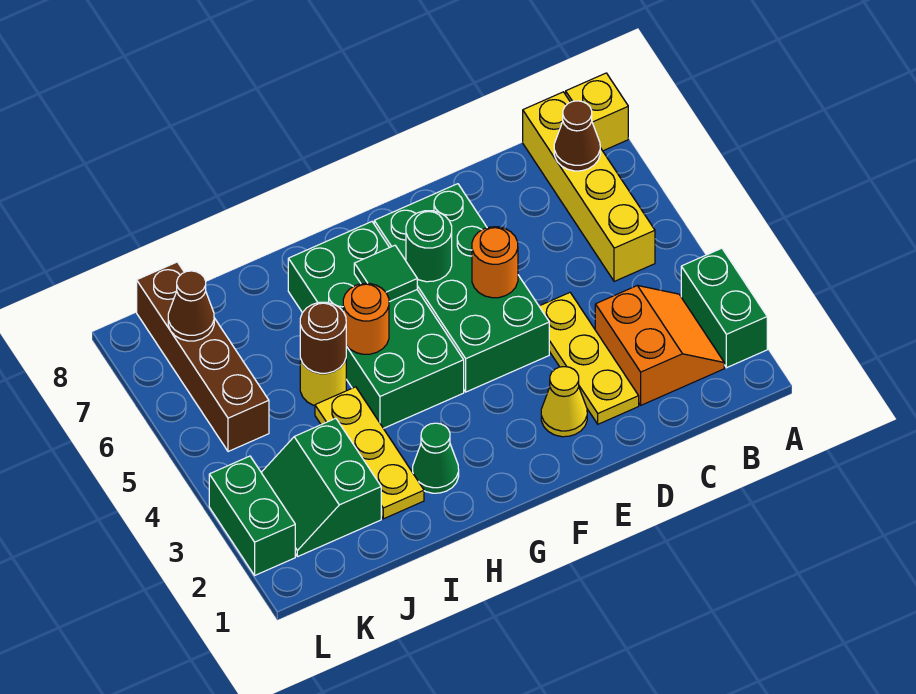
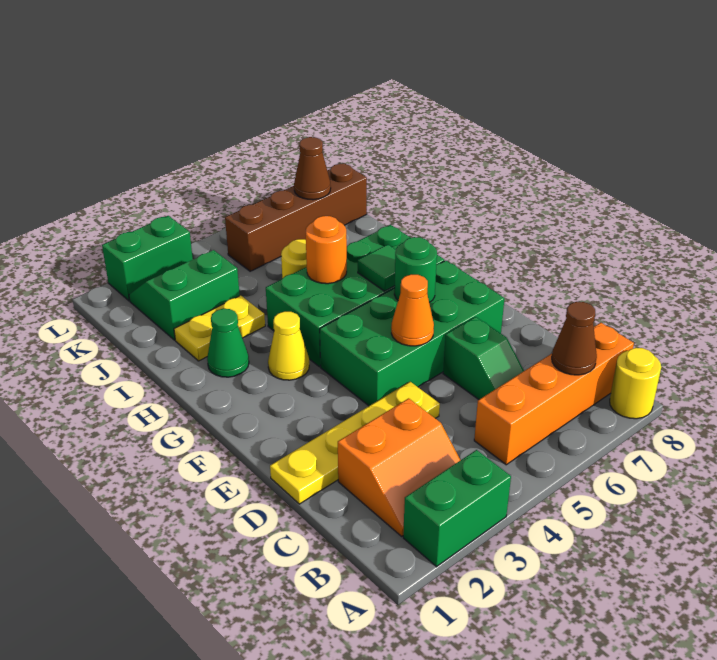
yellow brick A8 level 1 -> yellow round brick A8 level 1
yellow brick B5:B8 level 1 -> orange brick B5:B8 level 1
none -> green slope C6:D6 level 1 top D
yellow plate D2:D4 level 1 -> yellow plate D1:D4 level 1
yellow cone E2 level 1 -> yellow cone G3 level 1
orange round brick E5 level 2 -> orange cone E5 level 2
yellow plate I2:I4 level 1 -> yellow plate I2:I3 level 1
brown round brick I5 level 2 -> none

